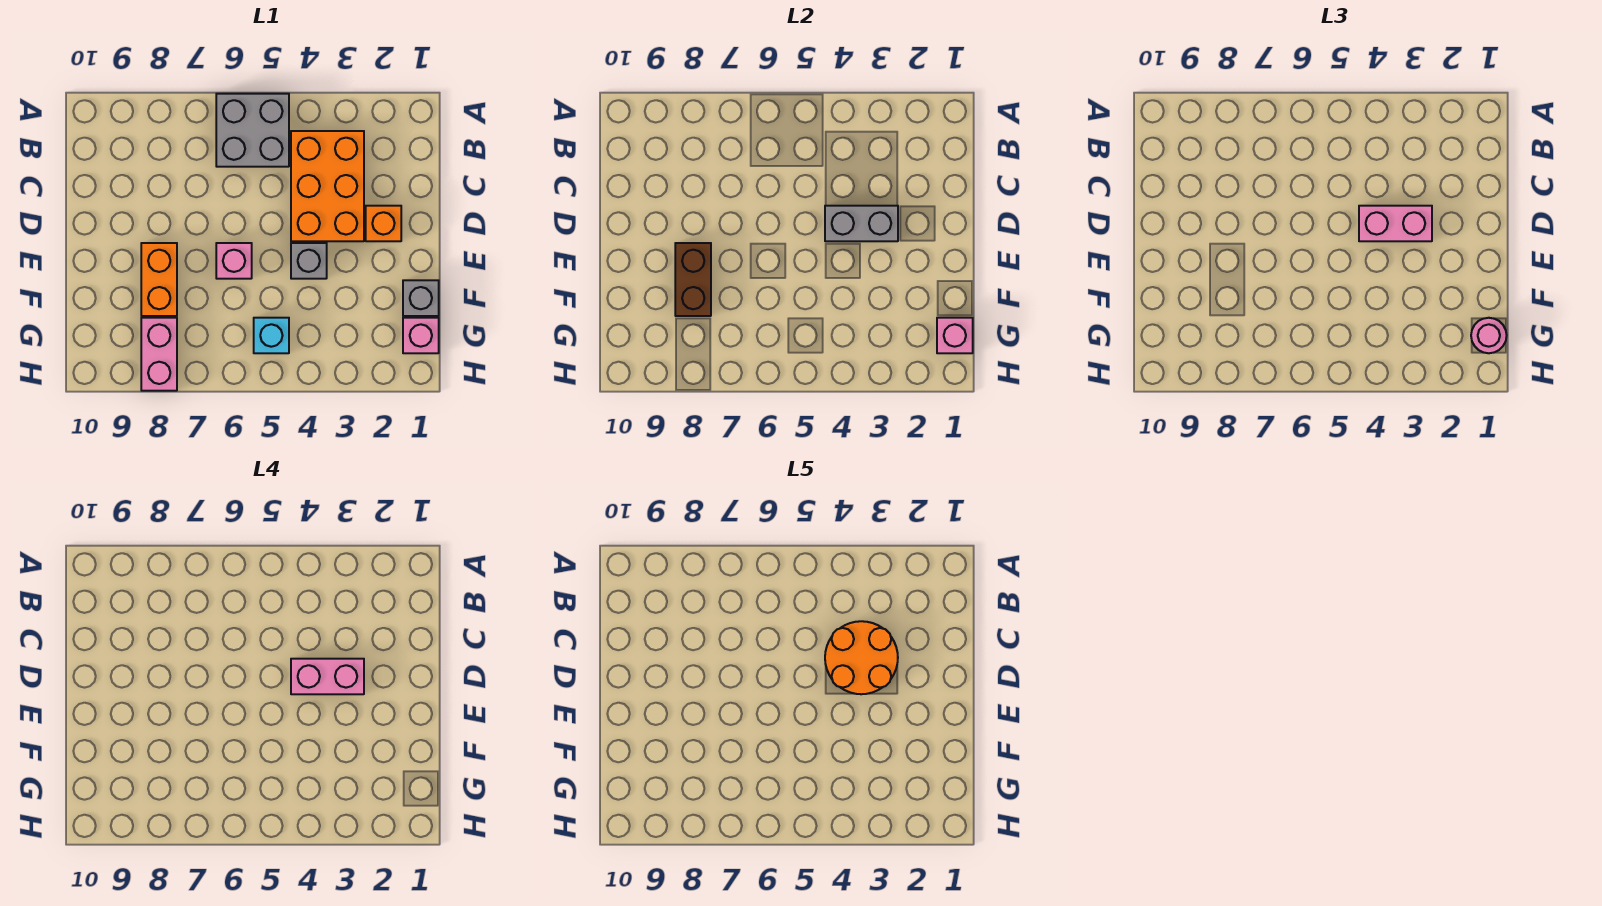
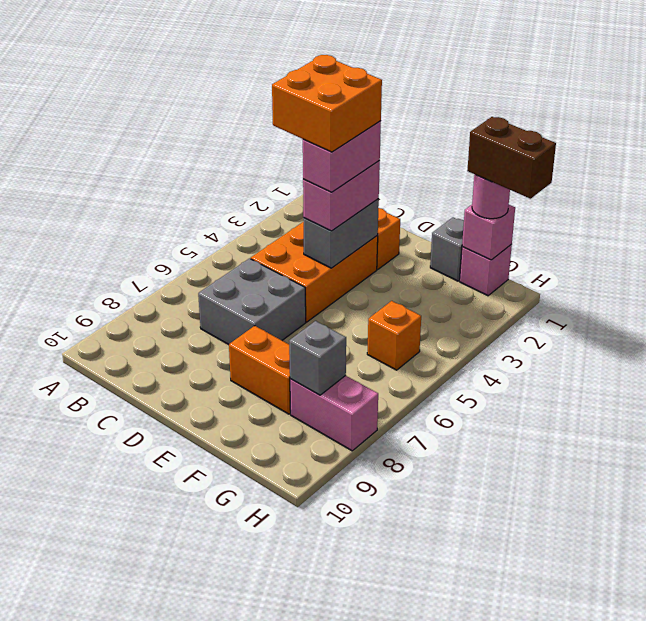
grey brick A5:B6 level 1 -> grey brick C6:D7 level 1
orange brick B3:D4 level 1 -> orange brick C3:D5 level 1
orange round brick C3:D4 level 5 -> orange brick C3:D4 level 5
grey brick E4 level 1 -> grey brick G8 level 2
pink brick E6 level 1 -> none
brown brick E8:F8 level 2 -> brown brick G1:H1 level 4
cyan brick G5 level 1 -> orange brick G5 level 1

